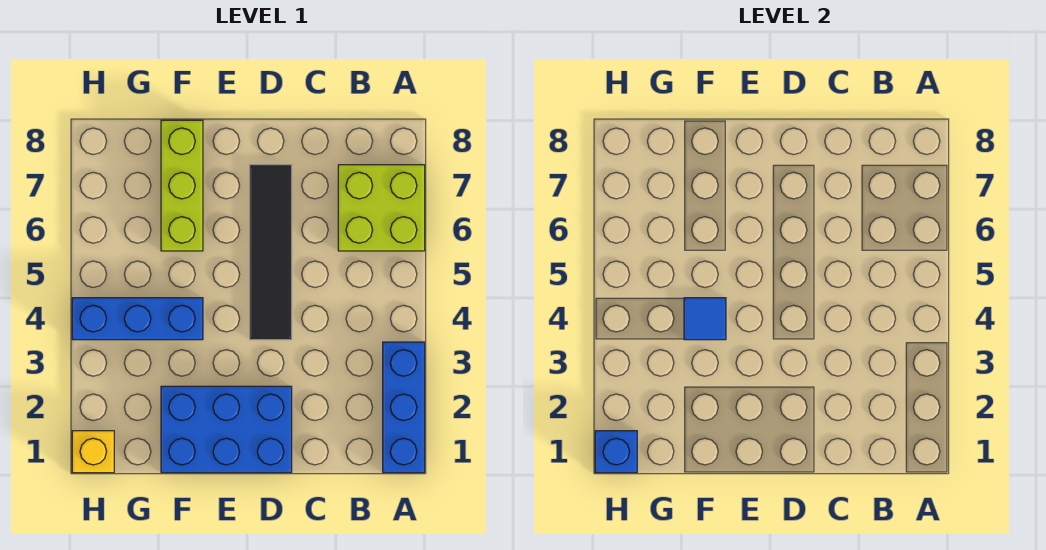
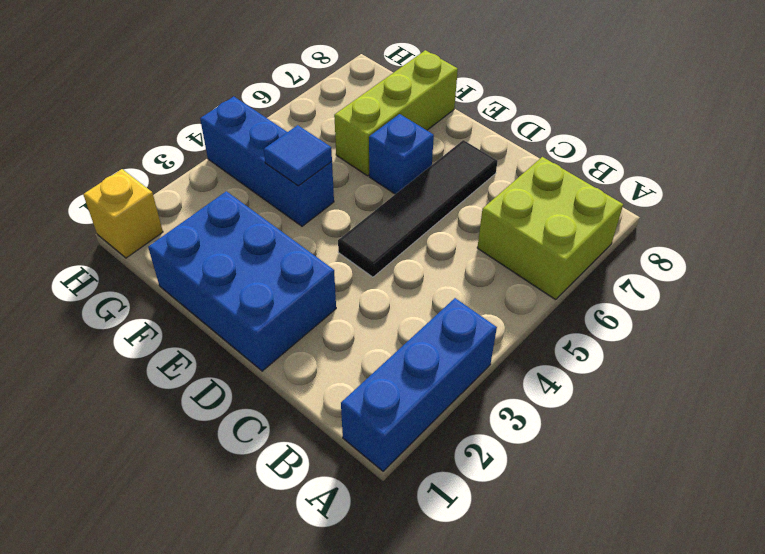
blue brick H1 level 2 -> blue brick E6 level 1

